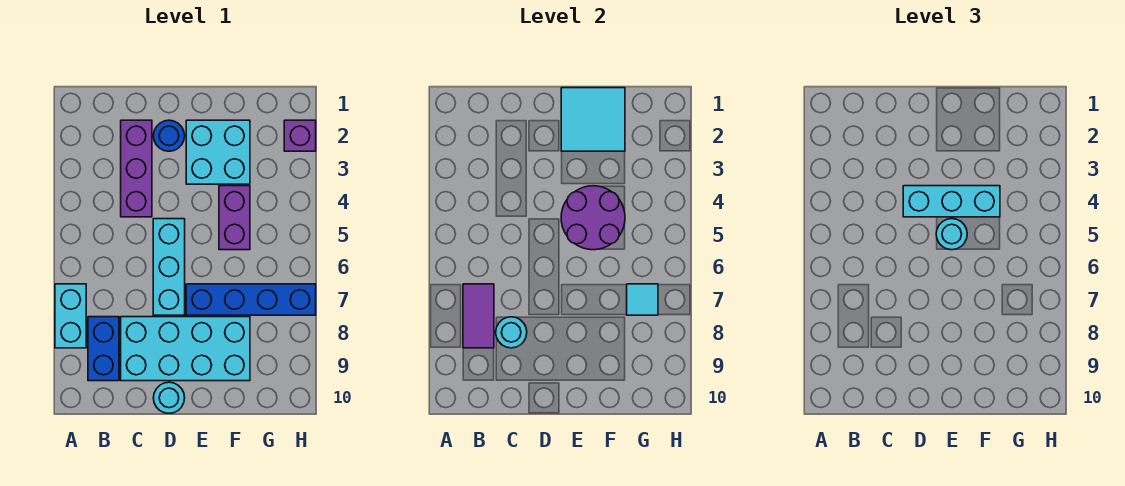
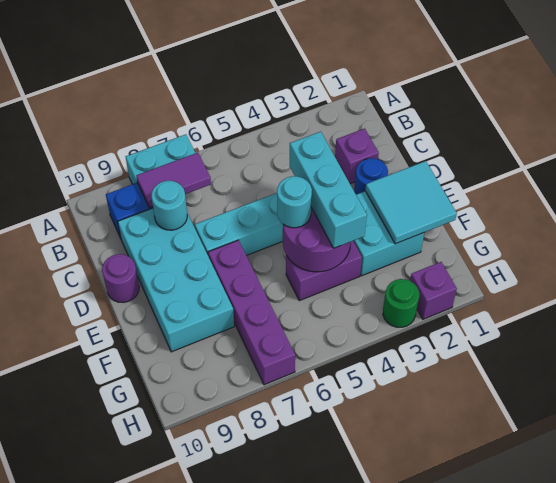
purple brick C2:C4 level 1 -> purple brick C2 level 1
cyan round brick D10 level 1 -> purple round brick D10 level 1
blue brick E7:H7 level 1 -> purple brick E7:H7 level 1
cyan tile G7 level 2 -> none
none -> green round brick H3 level 1

